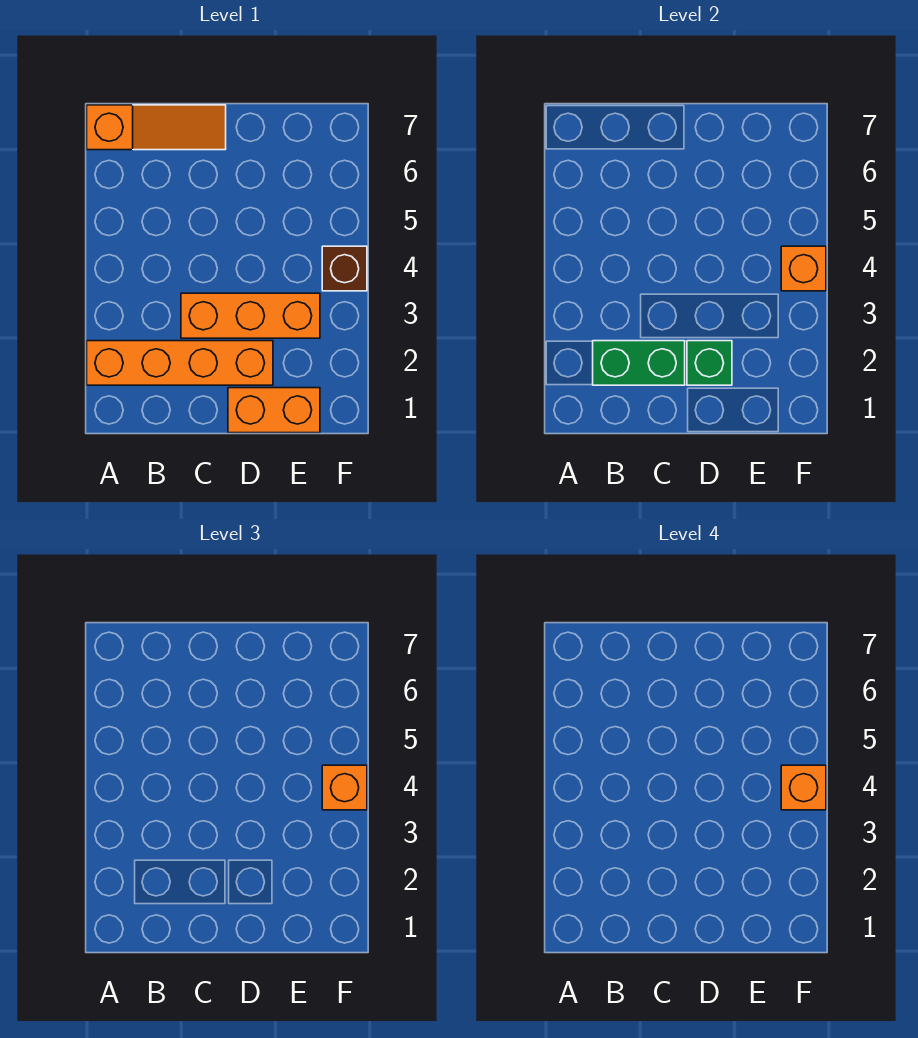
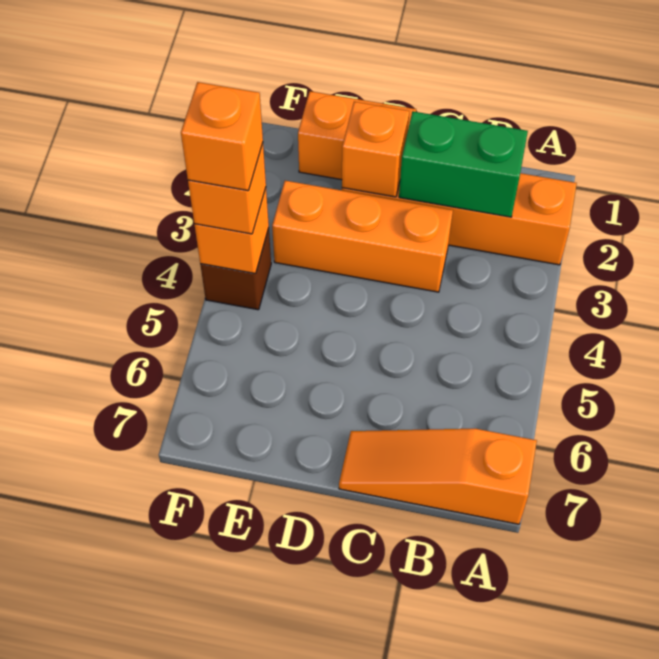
green brick D2 level 2 -> orange brick D2 level 2

